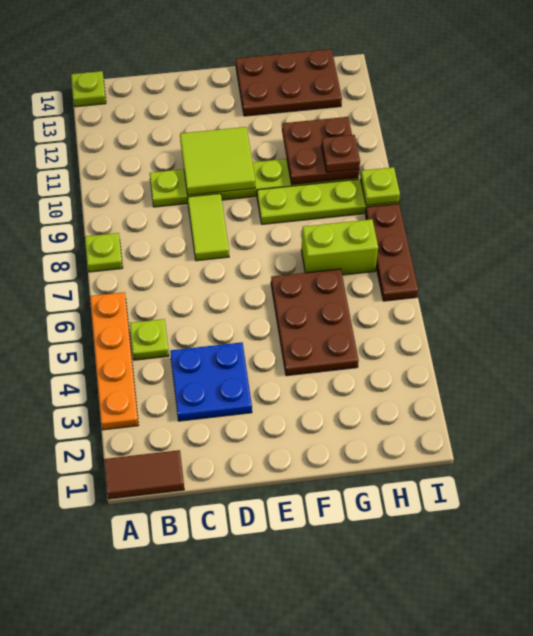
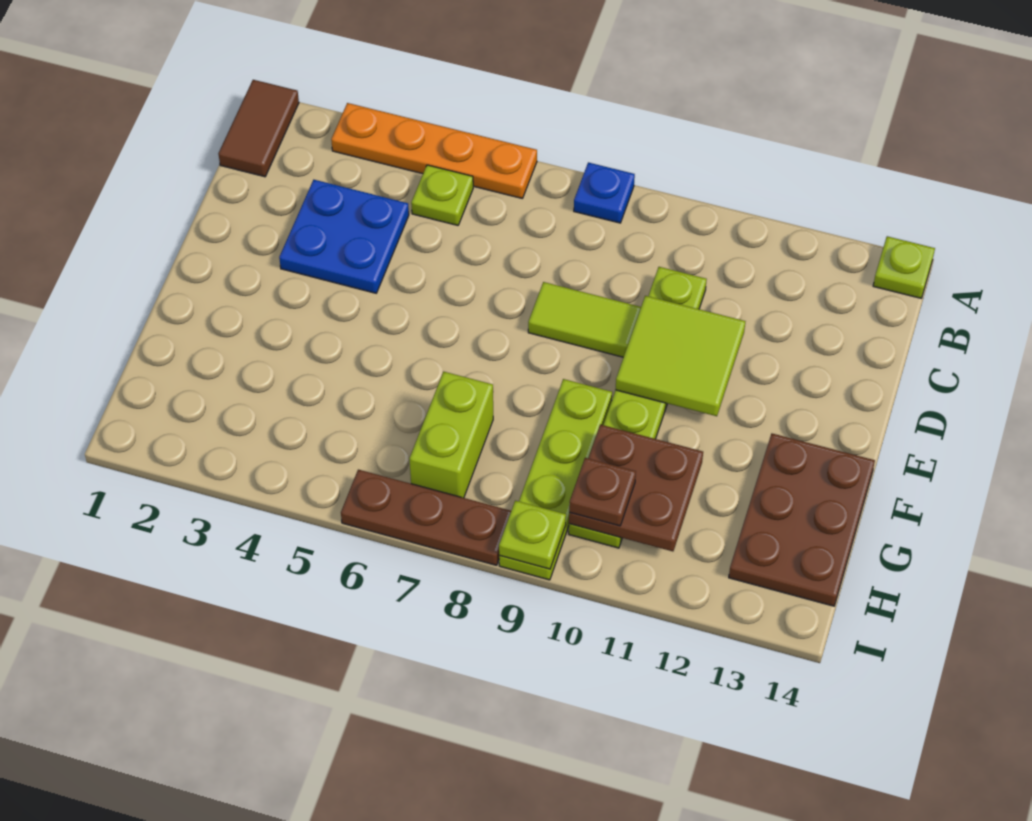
lime plate A8 level 1 -> blue plate A8 level 1
brown plate F4:G6 level 1 -> none

